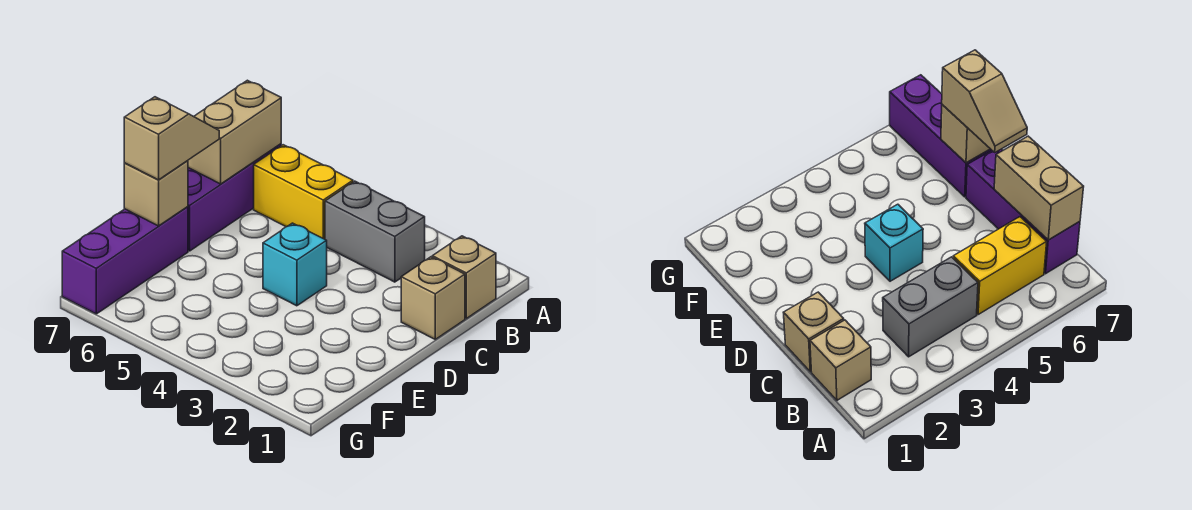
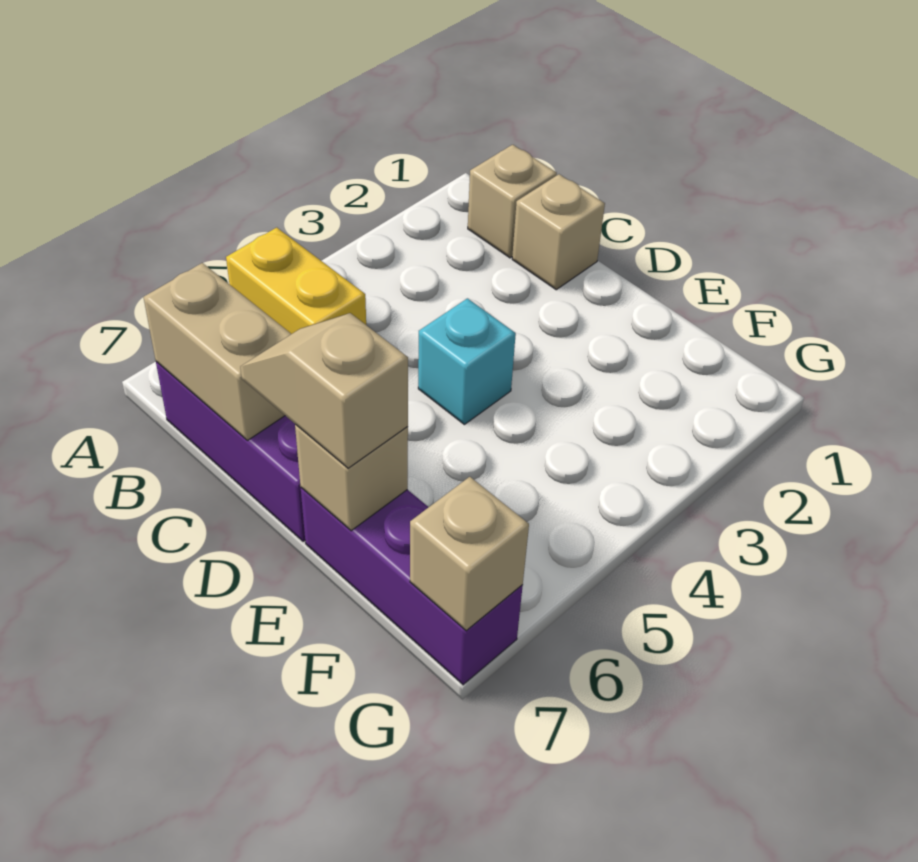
grey brick B3:B4 level 1 -> none
yellow brick B5:B6 level 1 -> yellow brick A5:B5 level 1
none -> tan brick G7 level 2

